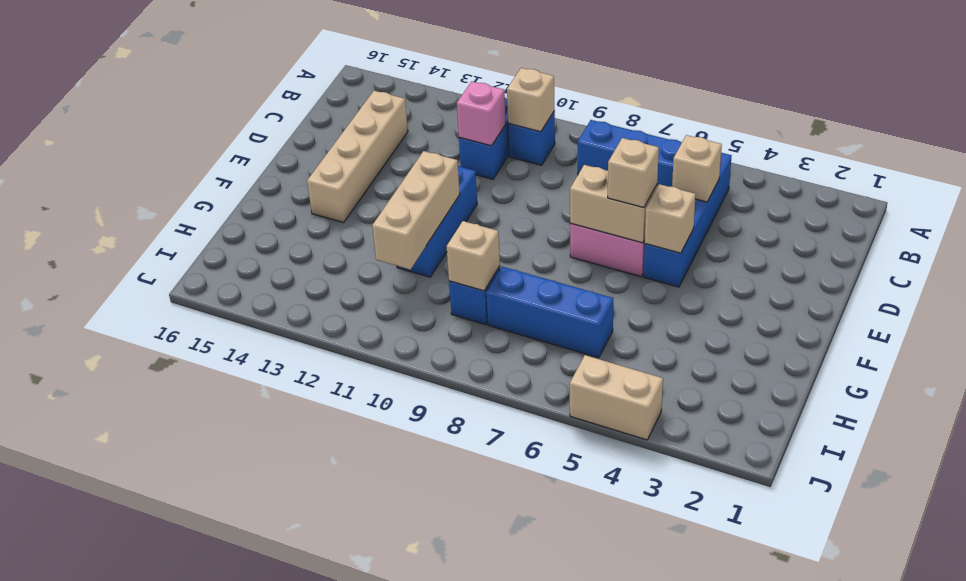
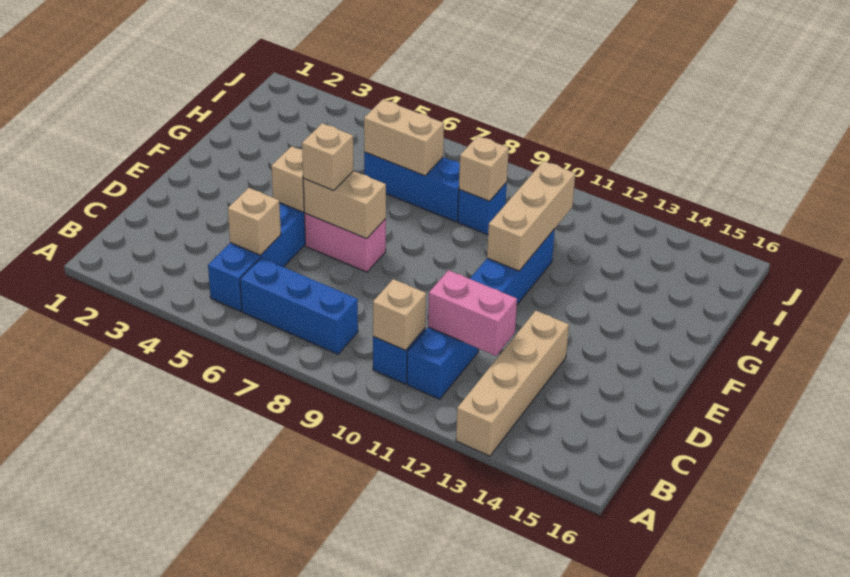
pink brick C11 level 2 -> pink brick C11:C12 level 2
tan brick C14:F14 level 1 -> tan brick A13:D13 level 1
tan brick J4:J5 level 1 -> tan brick H6:H7 level 2

